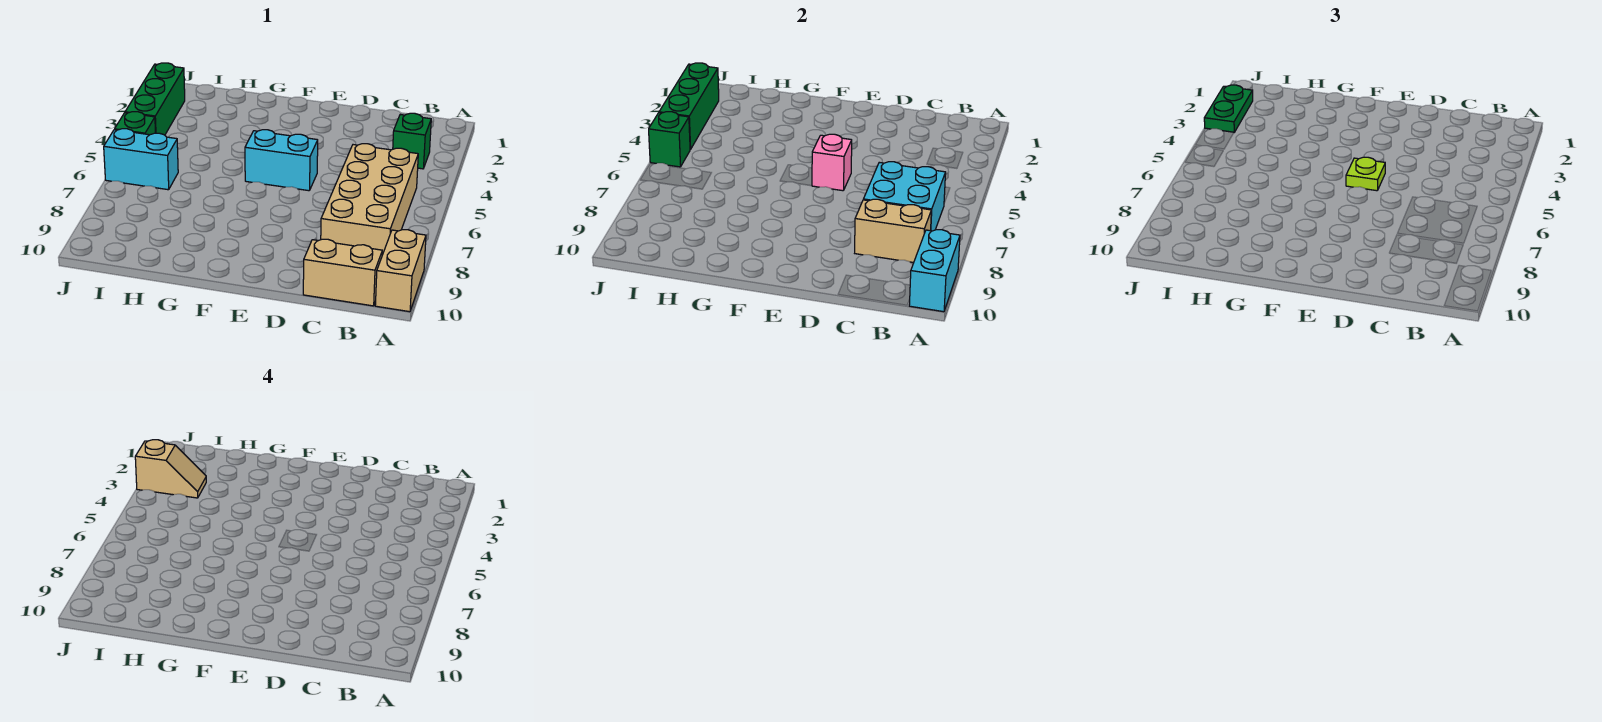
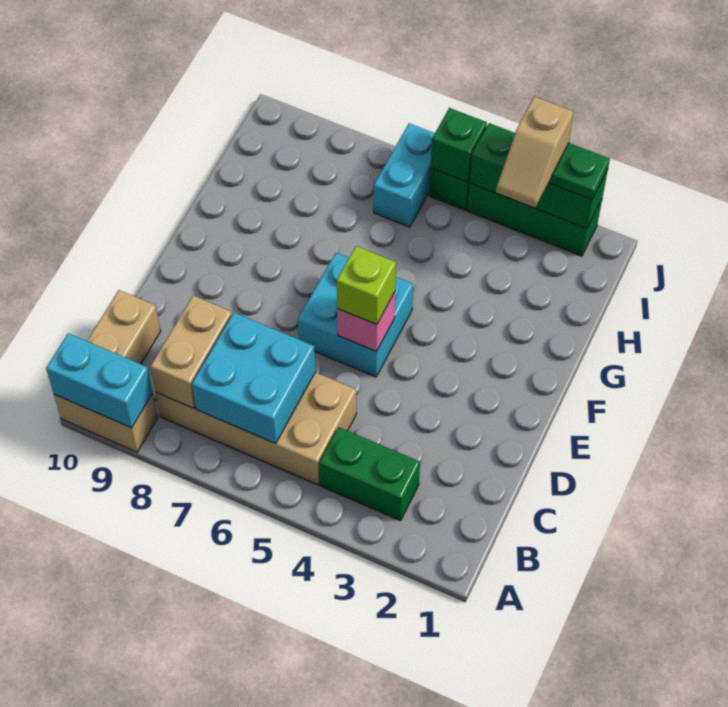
green brick B3 level 1 -> green brick B3:B4 level 1
cyan brick E5:F5 level 1 -> cyan brick E5:F6 level 1
lime plate E5 level 3 -> lime brick E5 level 3

